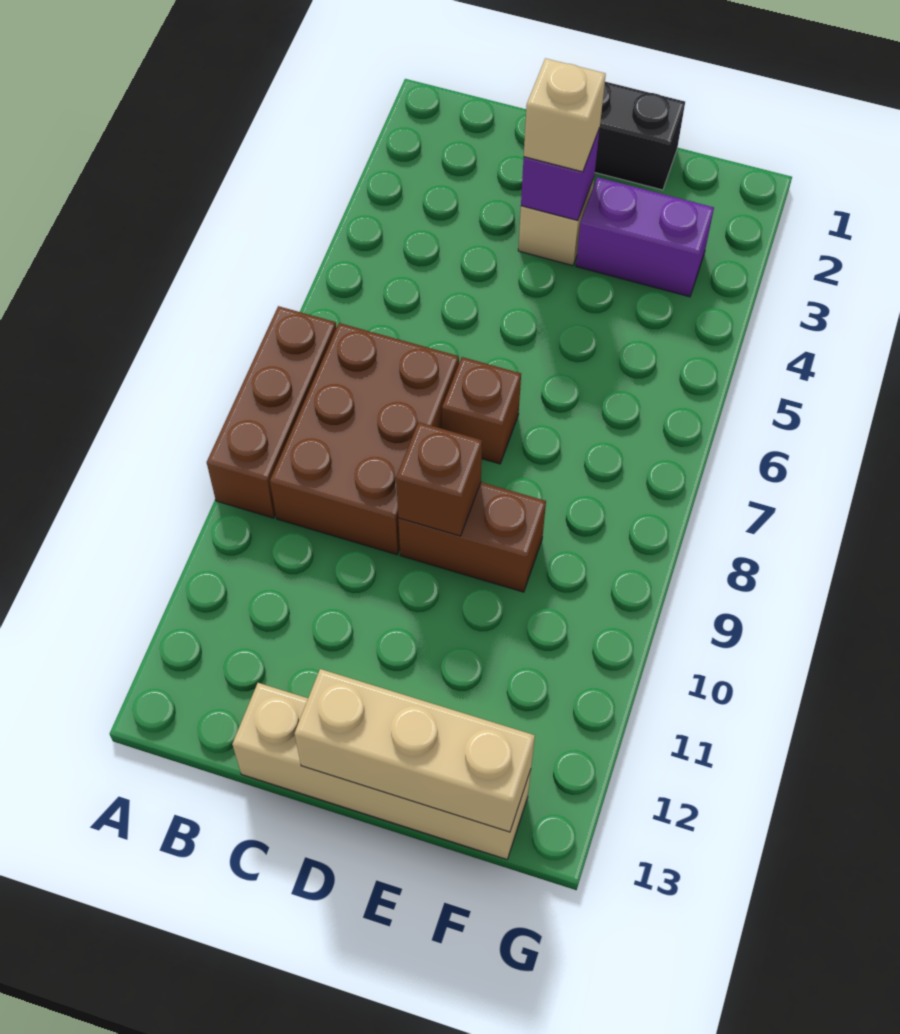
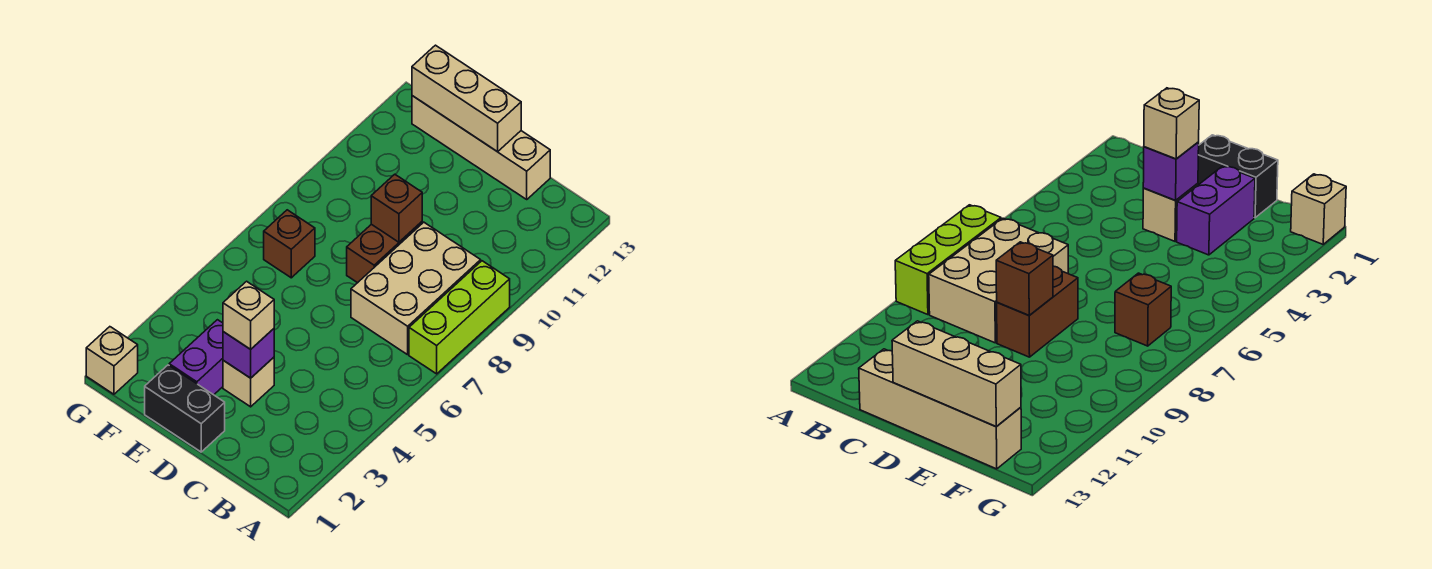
brown brick A7:A9 level 1 -> lime brick A7:A9 level 1
brown brick B7:C9 level 1 -> tan brick B7:C9 level 1
brown brick D7 level 1 -> brown brick F7 level 1
brown brick D9:E9 level 1 -> brown brick D8:D9 level 1
purple brick E3:F3 level 1 -> purple brick E2:E3 level 1
none -> tan brick G1 level 1

